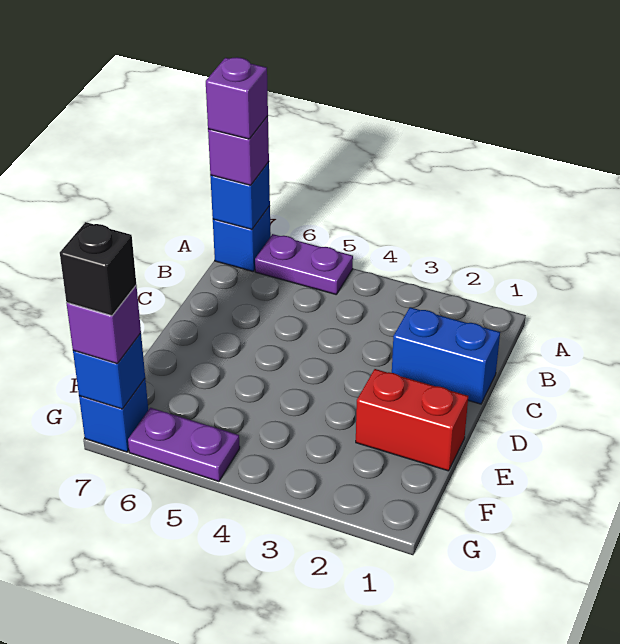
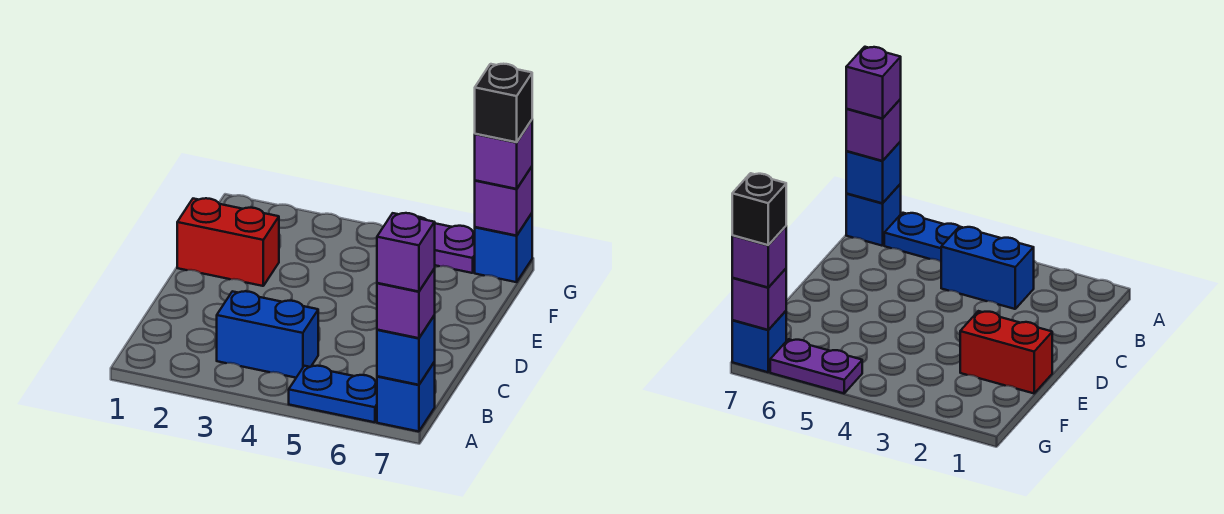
purple plate A5:A6 level 1 -> blue plate A5:A6 level 1
blue brick C1:C2 level 1 -> blue brick B3:B4 level 1
blue brick G7 level 2 -> purple brick G7 level 2

